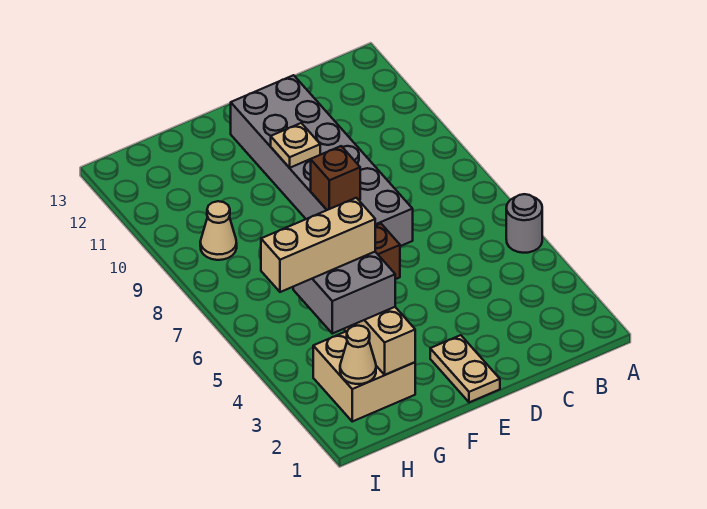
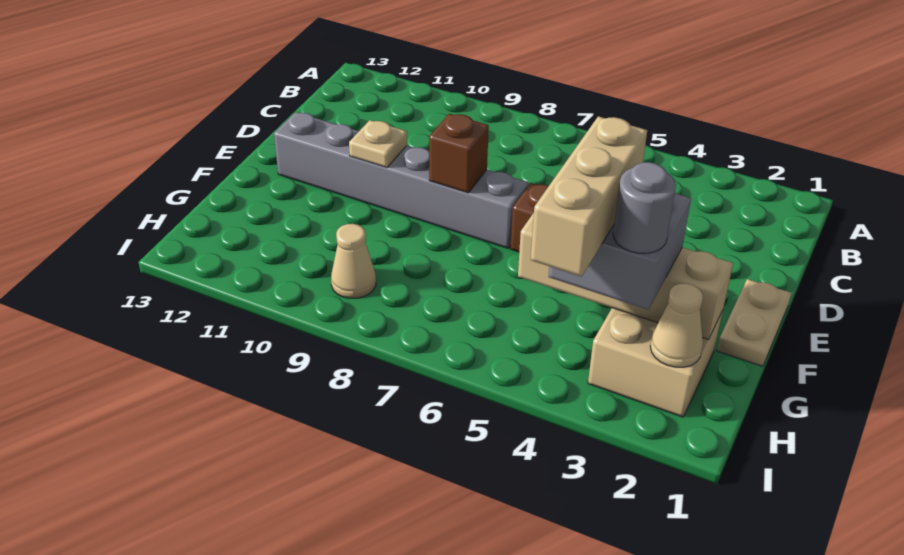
grey round brick A5 level 1 -> grey round brick H3 level 4
grey brick D7:E12 level 1 -> grey brick E7:E12 level 1
tan plate E1:E2 level 1 -> tan plate E1:F1 level 1

